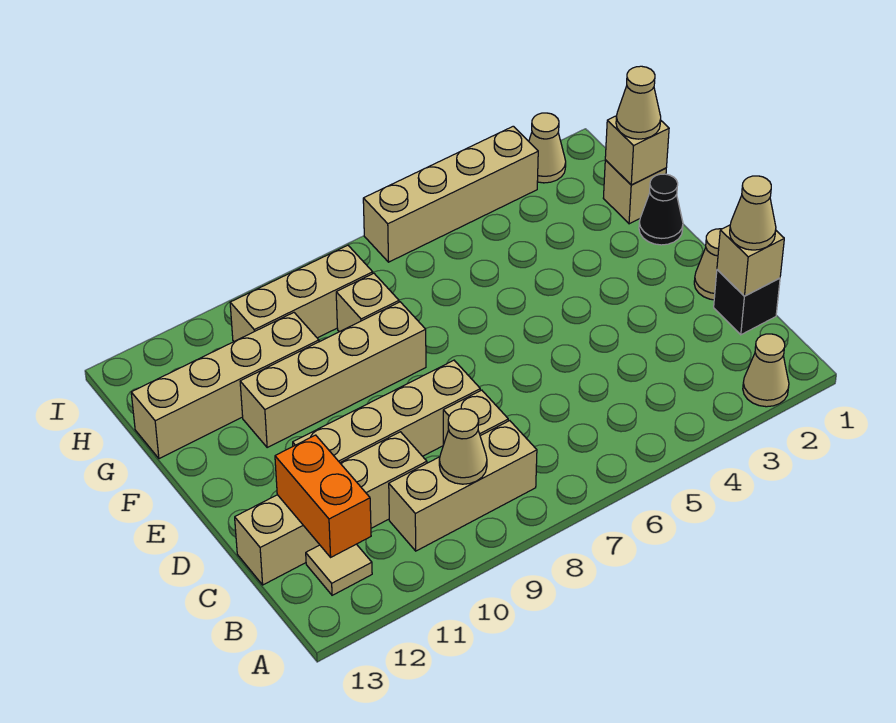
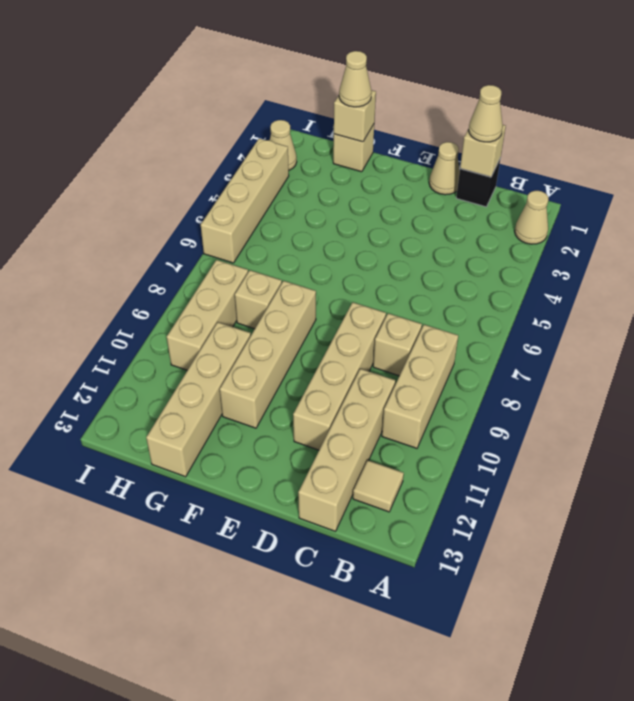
tan cone B9 level 2 -> none
orange brick B12:C12 level 2 -> none
black cone F1 level 1 -> none

